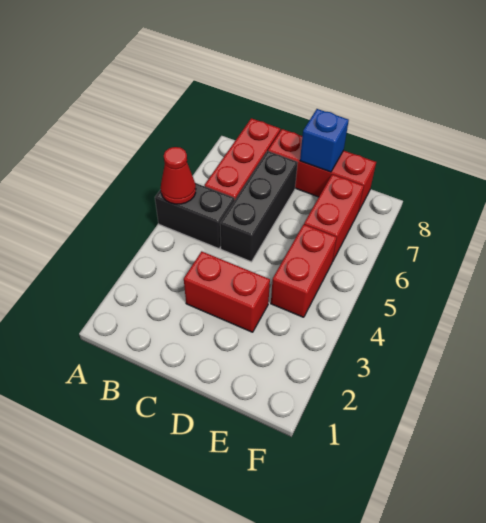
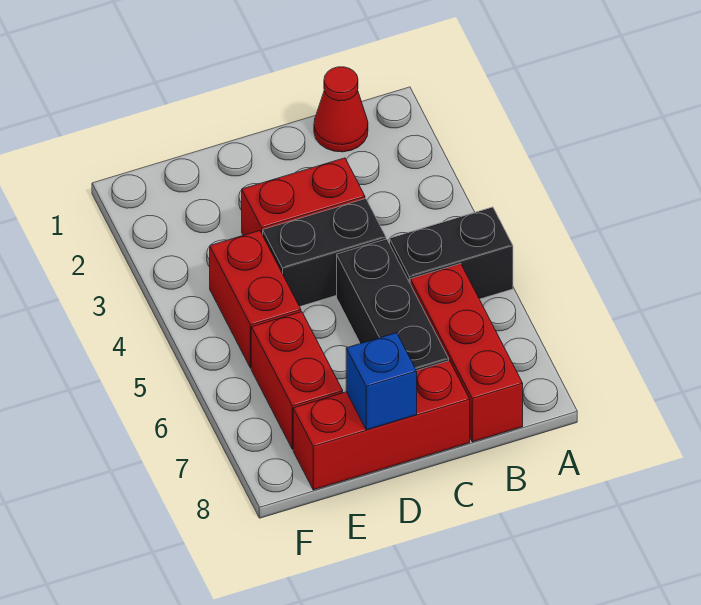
red cone A5 level 2 -> red cone B1 level 1
none -> black brick C4:D4 level 1

